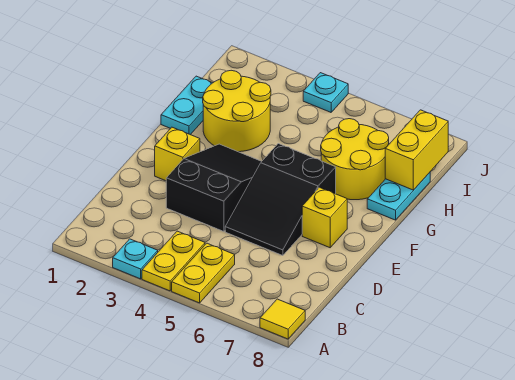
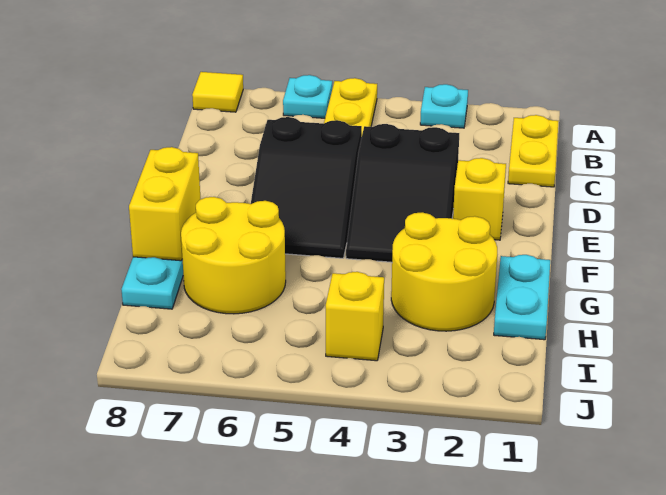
yellow plate A4:B4 level 1 -> yellow plate B1:C1 level 1
black slope D5:F6 level 1 top F -> black slope D5:F6 level 1 top D
yellow brick E7 level 1 -> yellow brick I4 level 1
yellow brick H8:I8 level 2 -> yellow brick F8:G8 level 2
cyan plate J4 level 1 -> cyan plate A6 level 1

